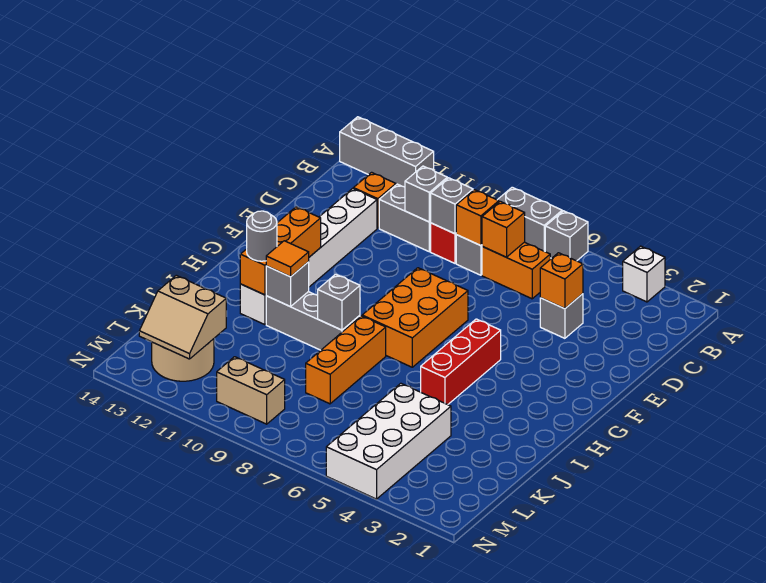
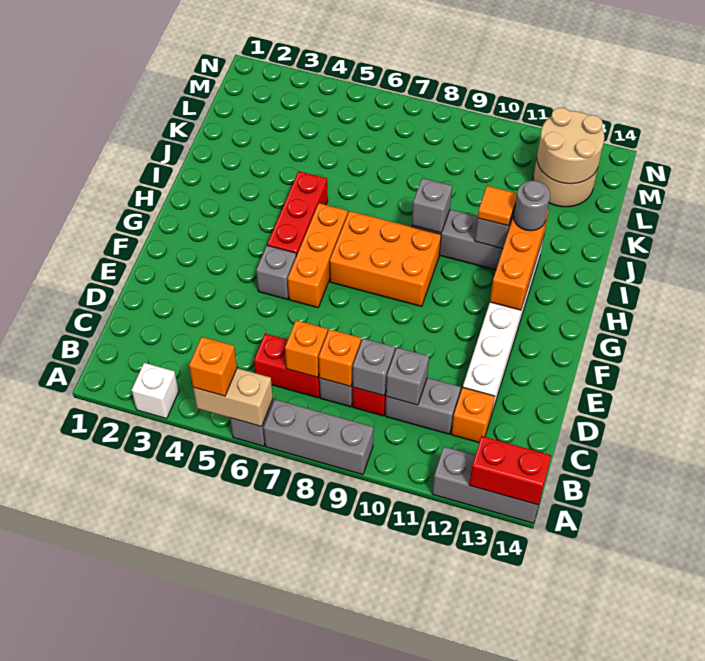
grey brick A7:A8 level 1 -> grey brick A7:A9 level 1
none -> red brick A13:A14 level 2
orange brick C6:C7 level 1 -> red brick C6:C7 level 1
grey brick D4 level 1 -> grey brick F5 level 1
orange brick D4 level 2 -> orange brick A5 level 3
orange brick F7:H8 level 1 -> orange brick G7:H9 level 1
orange brick I8:K8 level 1 -> orange brick F6:H6 level 1
white brick K4:N5 level 1 -> none
tan slope L12:M13 level 2 top L -> tan round brick L12:M13 level 2
tan brick M9:M10 level 1 -> tan brick A5:A6 level 2

